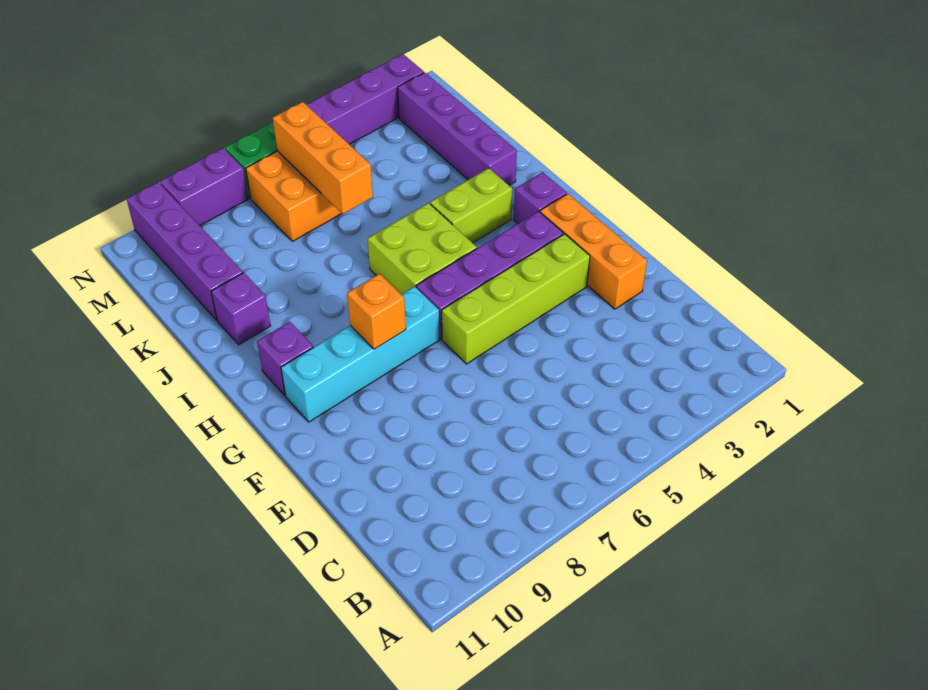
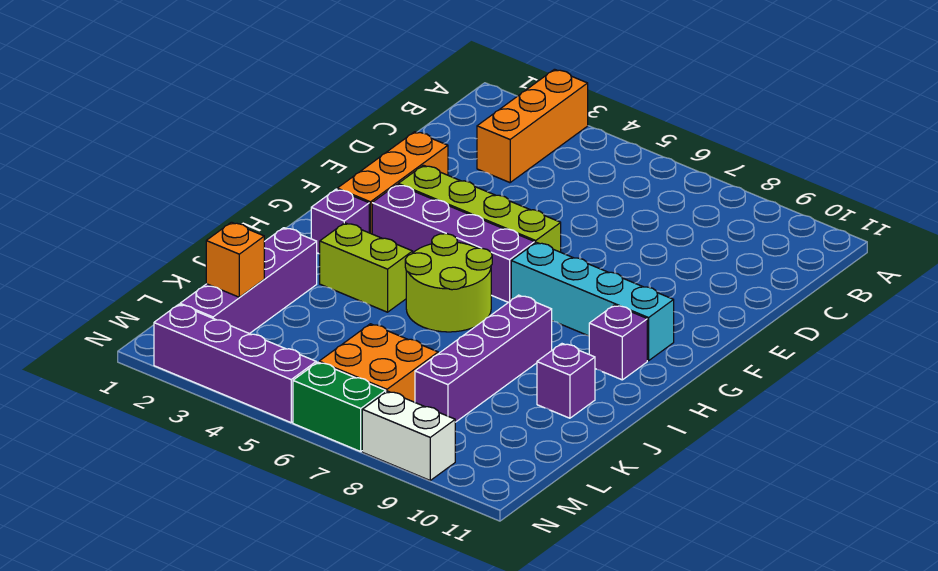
orange brick G8 level 2 -> orange brick L2 level 2
lime brick H5:I6 level 1 -> lime round brick H5:I6 level 1
orange brick K6:M6 level 2 -> orange brick A3:C3 level 1
purple brick K10:N10 level 1 -> purple brick I8:L8 level 1
purple brick N8:N9 level 1 -> white brick N8:N9 level 1

